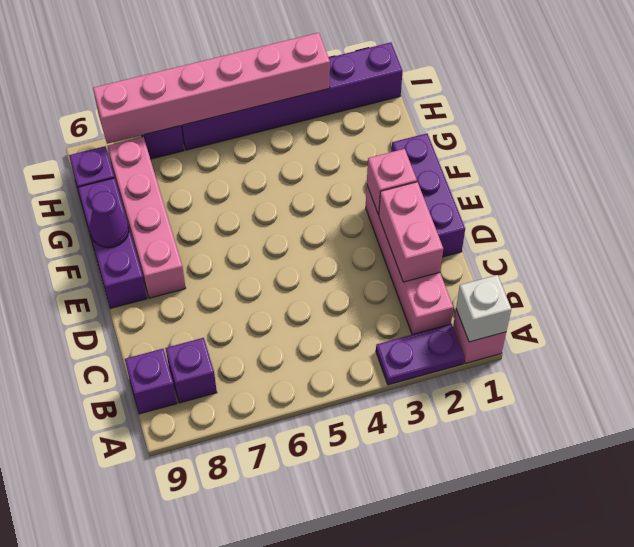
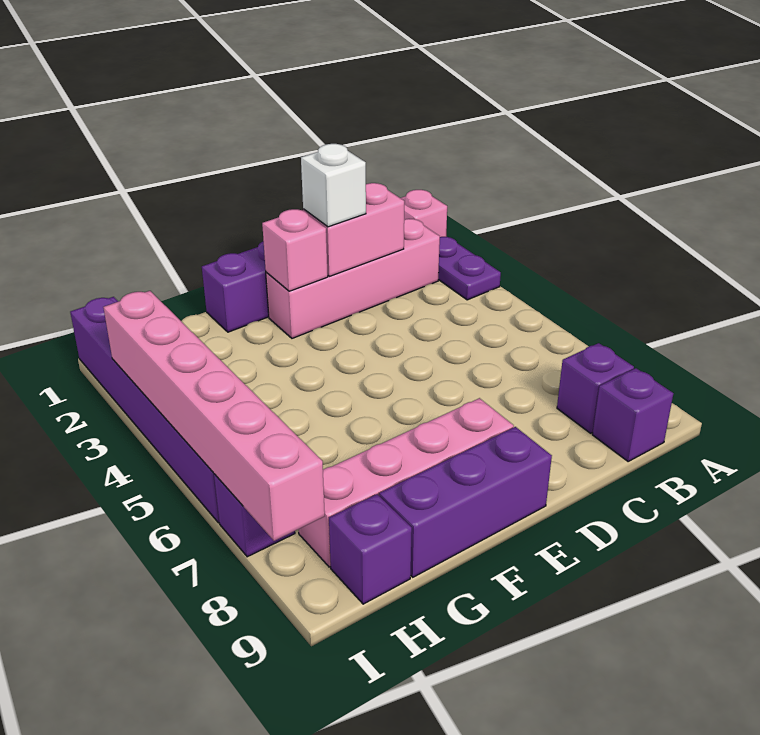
white brick A1 level 2 -> white brick D2 level 3
purple cone F9 level 2 -> none

